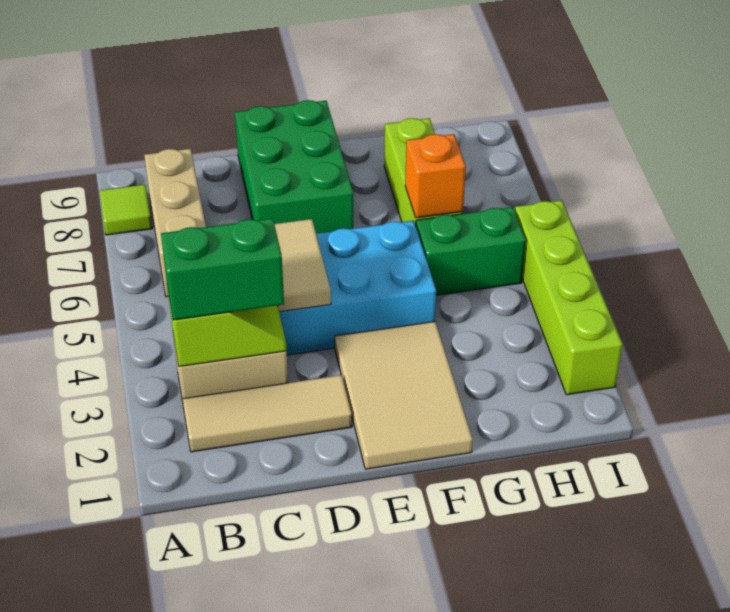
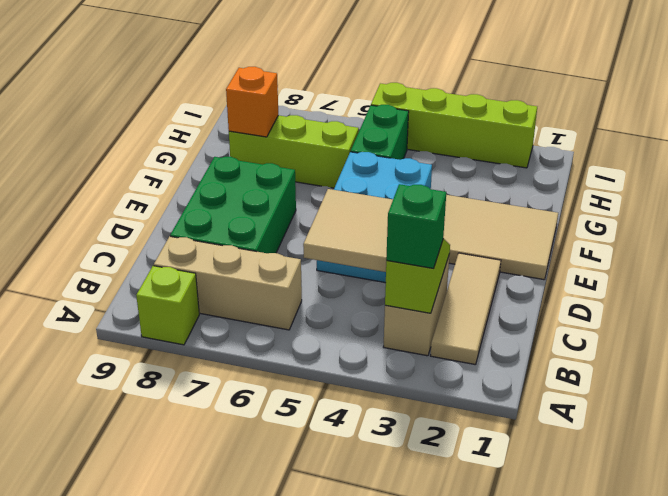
lime tile A8 level 1 -> lime brick A8 level 1
green brick B3:C3 level 3 -> green brick B3 level 3
green brick D7:E9 level 1 -> green brick C7:E8 level 1
orange brick G6 level 2 -> orange brick G8 level 2

